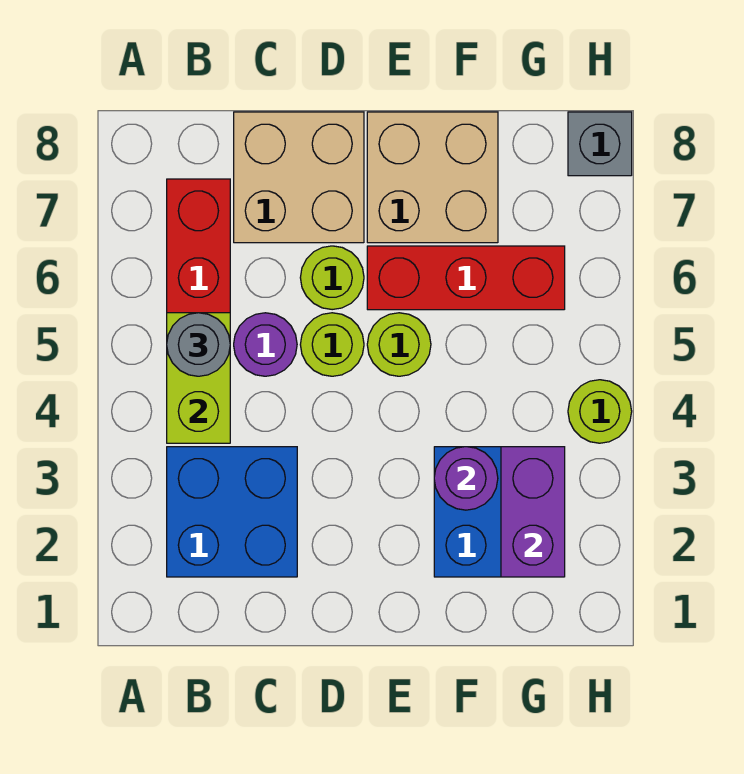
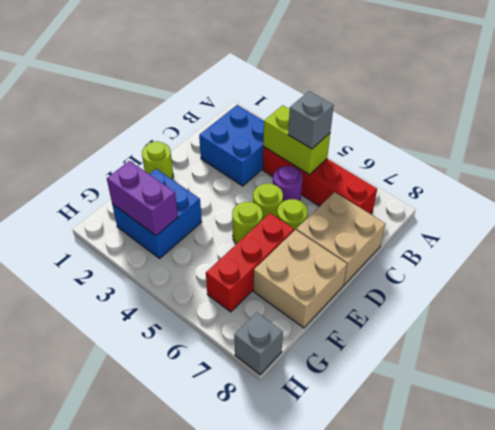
grey round brick B5 level 3 -> grey brick B5 level 3
purple round brick F3 level 2 -> none
lime round brick H4 level 1 -> lime round brick E1 level 1

